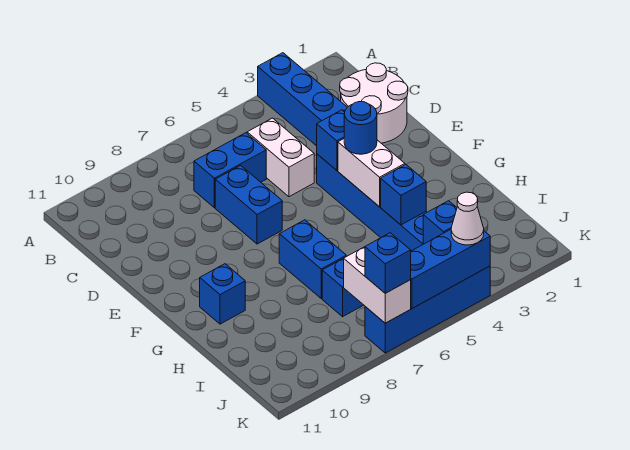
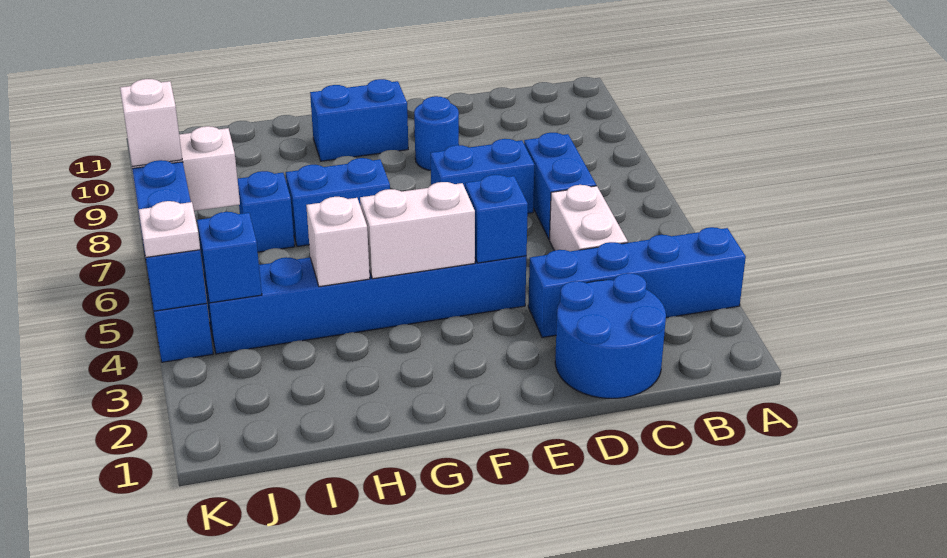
white round brick C1:D2 level 1 -> blue round brick C1:D2 level 1
white brick C5:D5 level 1 -> white brick C4:C5 level 1
blue round brick F4 level 3 -> blue round brick E9 level 1
blue brick G10 level 1 -> blue brick F10:G10 level 1
blue brick H4 level 2 -> white brick H4 level 2
white cone K4 level 3 -> white plate K4 level 3
blue brick K7 level 3 -> white brick K7 level 3

